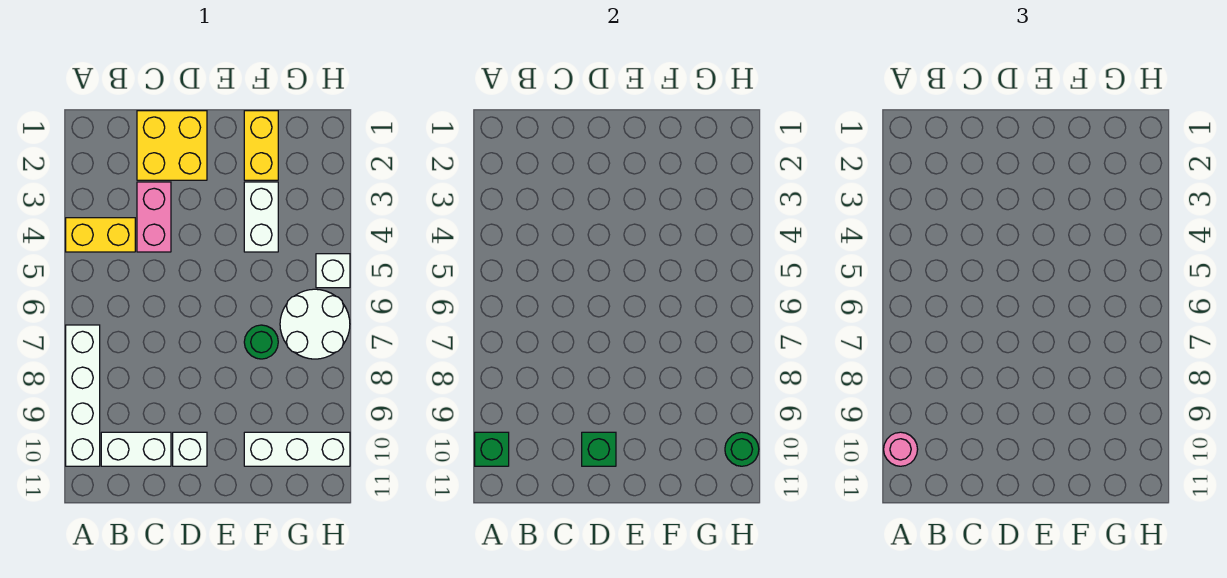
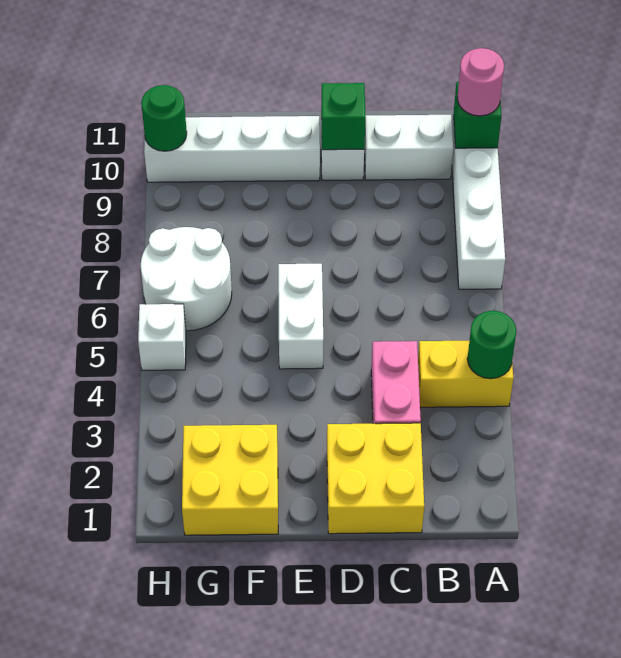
yellow brick F1:F2 level 1 -> yellow brick F1:G2 level 1
white brick F3:F4 level 1 -> white brick E5:E6 level 1
green round brick F7 level 1 -> green round brick A4 level 2
white brick F10:H10 level 1 -> white brick E10:H10 level 1

